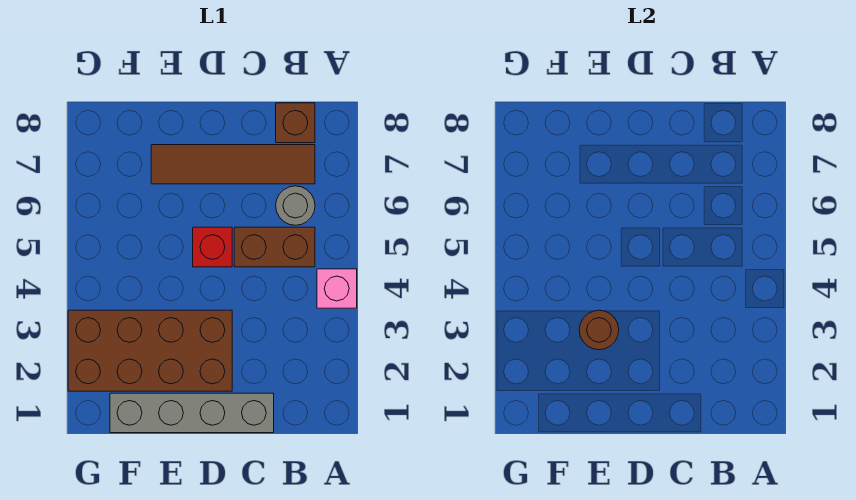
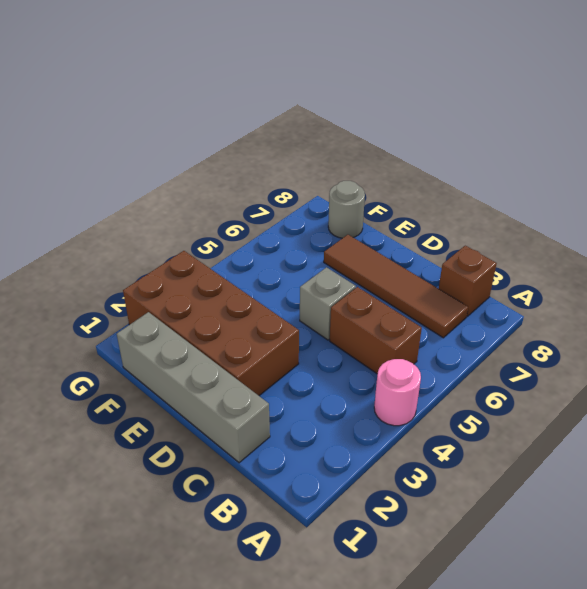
pink brick A4 level 1 -> pink round brick A4 level 1
grey round brick B6 level 1 -> grey round brick F8 level 1
red brick D5 level 1 -> grey brick D5 level 1
brown round brick E3 level 2 -> none

